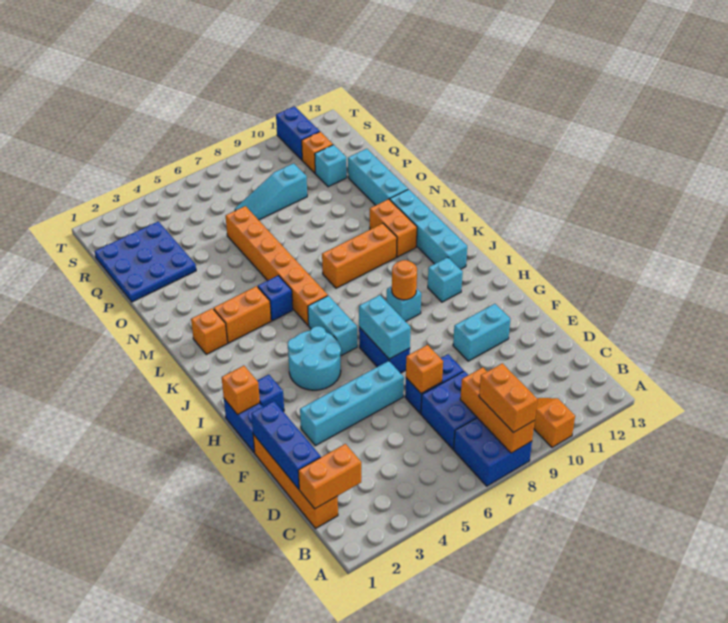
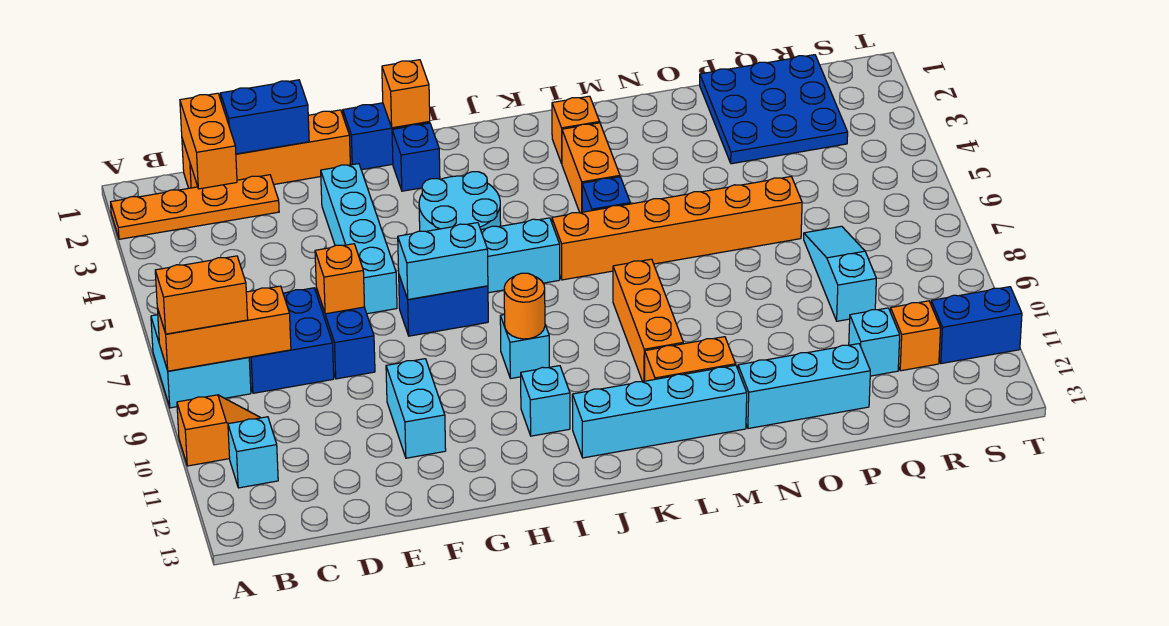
none -> orange plate A2:D2 level 1
blue brick A7:B8 level 1 -> cyan brick A7:B8 level 1
none -> cyan brick B11 level 1
blue brick D1:F1 level 2 -> blue brick D1:E1 level 2

